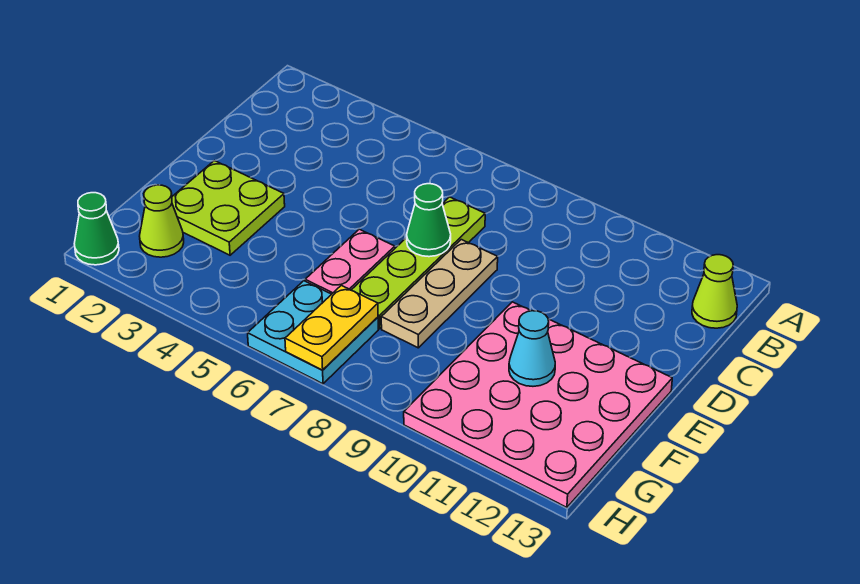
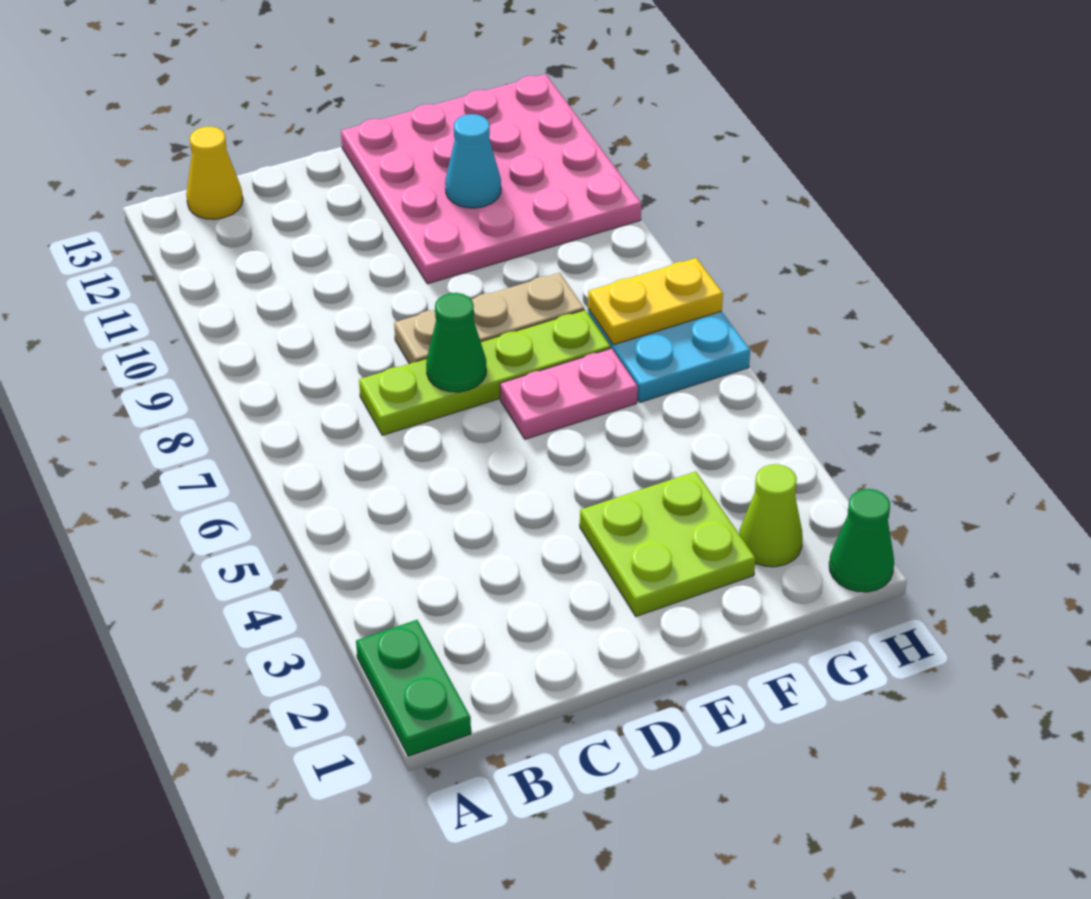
none -> green plate A1:A2 level 1
lime cone B13 level 1 -> yellow cone B13 level 1

